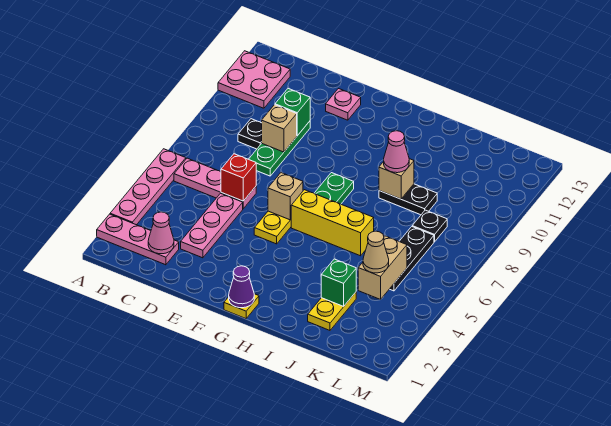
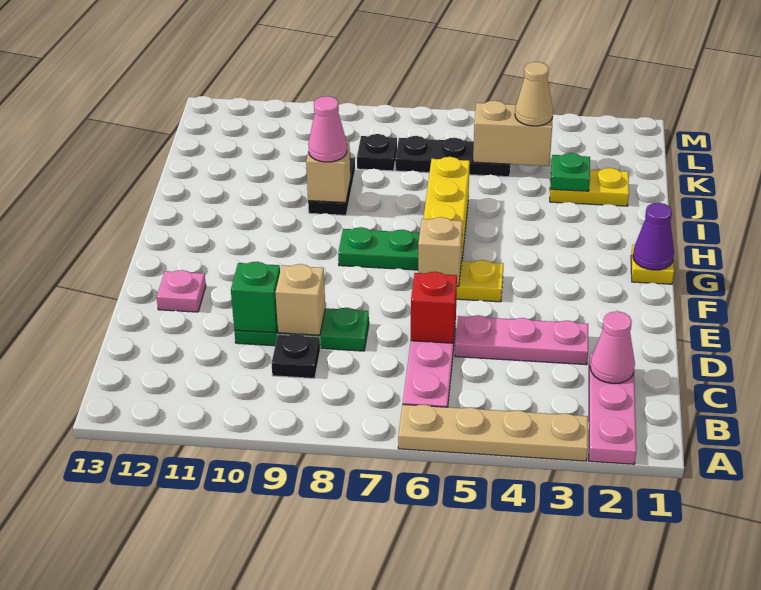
pink plate A3:A6 level 1 -> tan plate A3:A6 level 1
pink plate A11:B12 level 1 -> none
green brick J3 level 2 -> green plate J3 level 2

